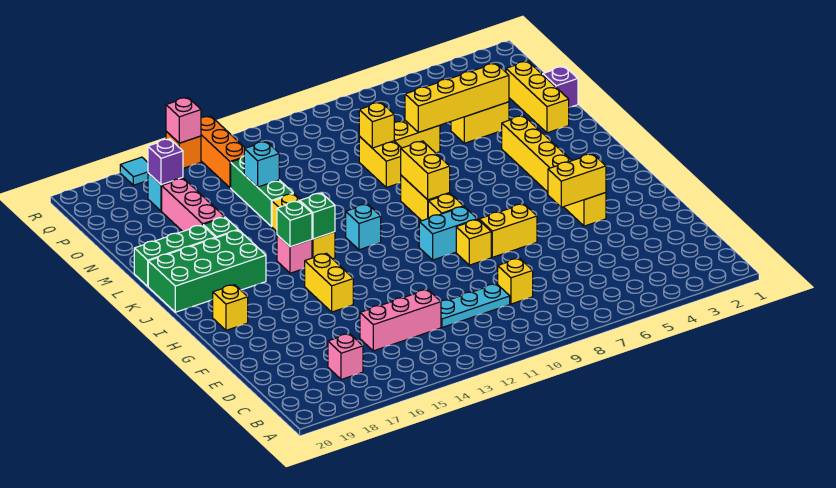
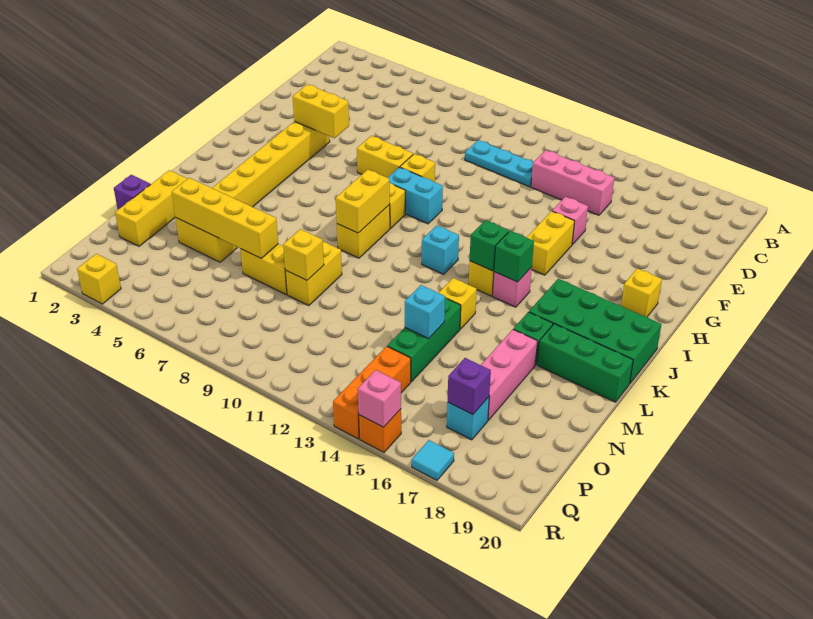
pink brick C17 level 1 -> pink brick F15 level 1
yellow brick D9 level 1 -> yellow brick R3 level 1

